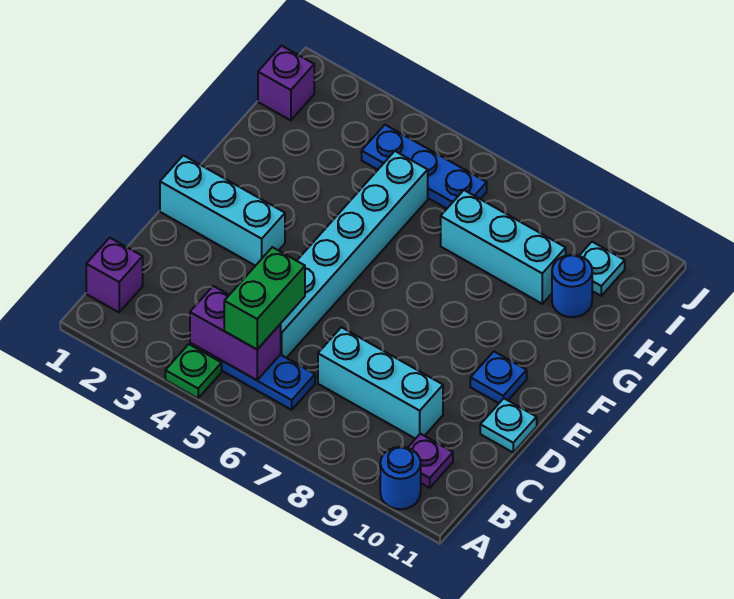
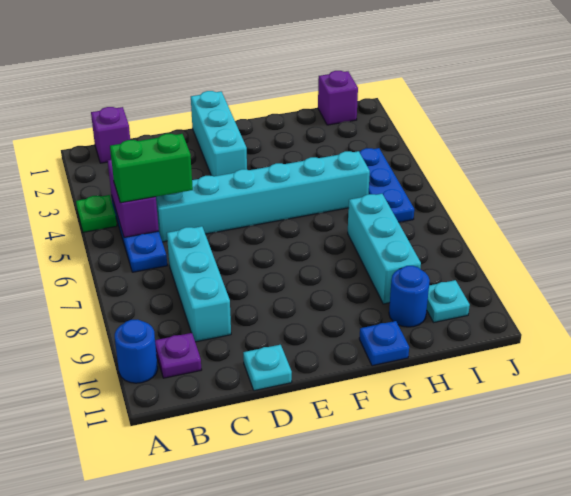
blue plate E10 level 1 -> blue plate G11 level 1

